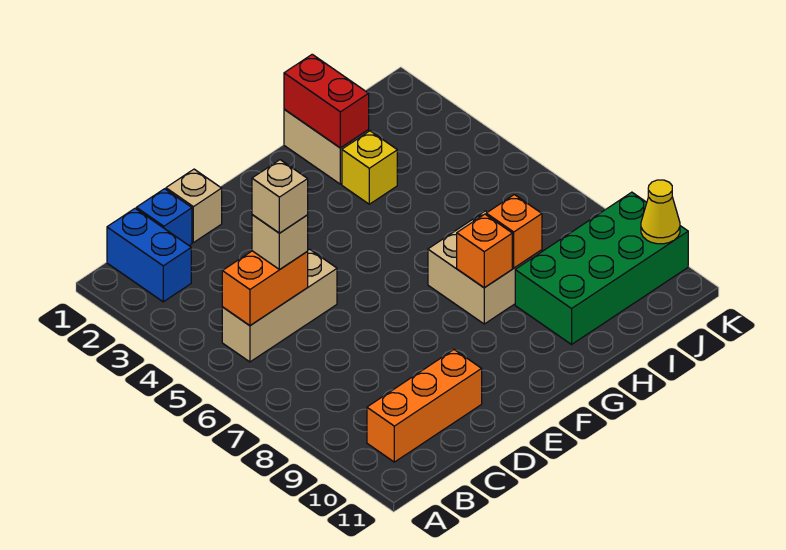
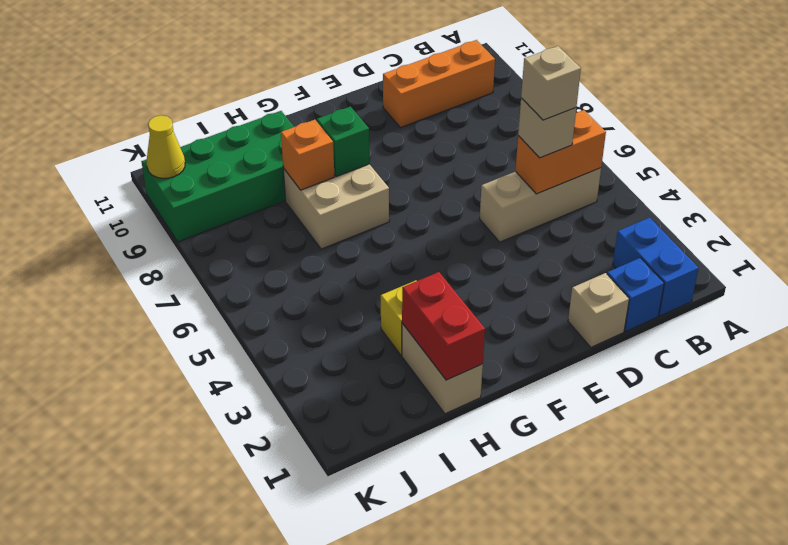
orange brick G8 level 2 -> green brick G8 level 2

